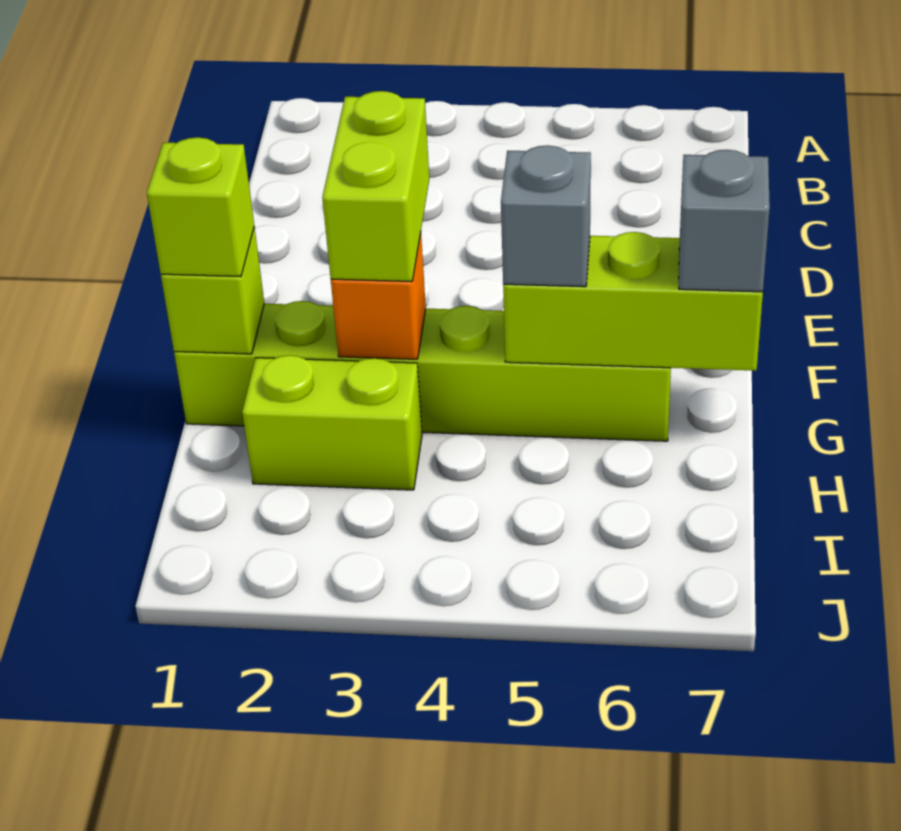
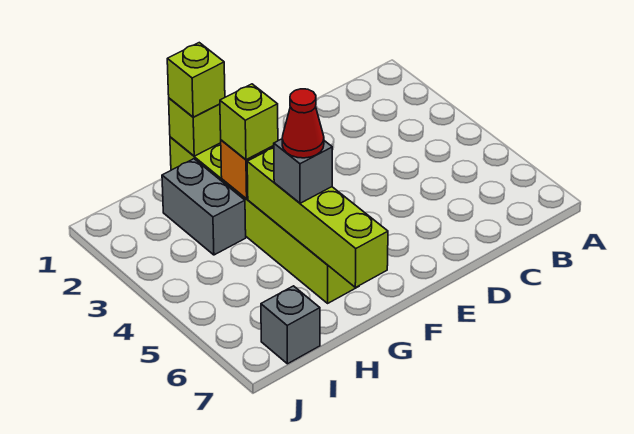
lime brick F3:G3 level 3 -> lime brick G3 level 3
lime brick G5:G7 level 2 -> lime brick G4:G7 level 2
none -> red cone G5 level 4
grey brick G7 level 3 -> grey brick I7 level 1
lime brick H2:H3 level 1 -> grey brick H2:H3 level 1

